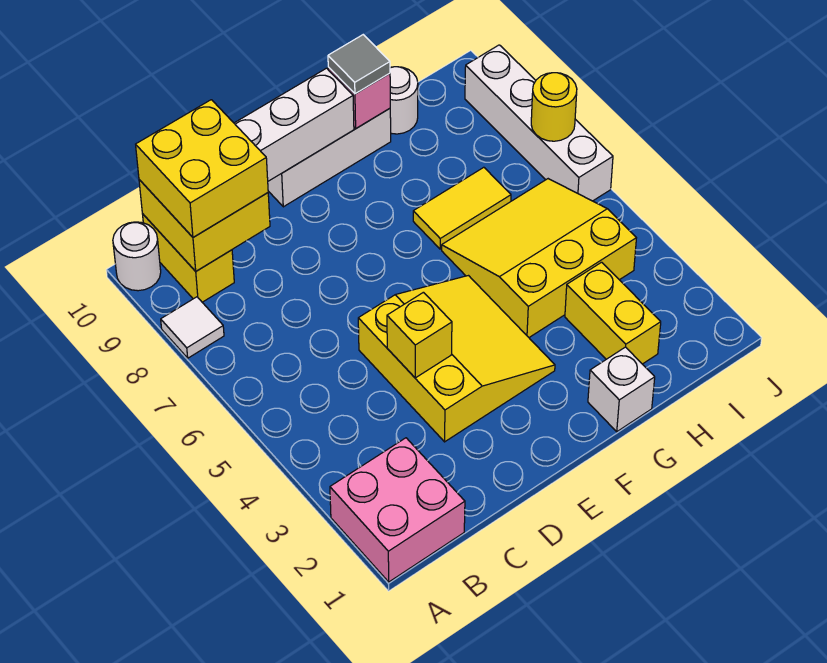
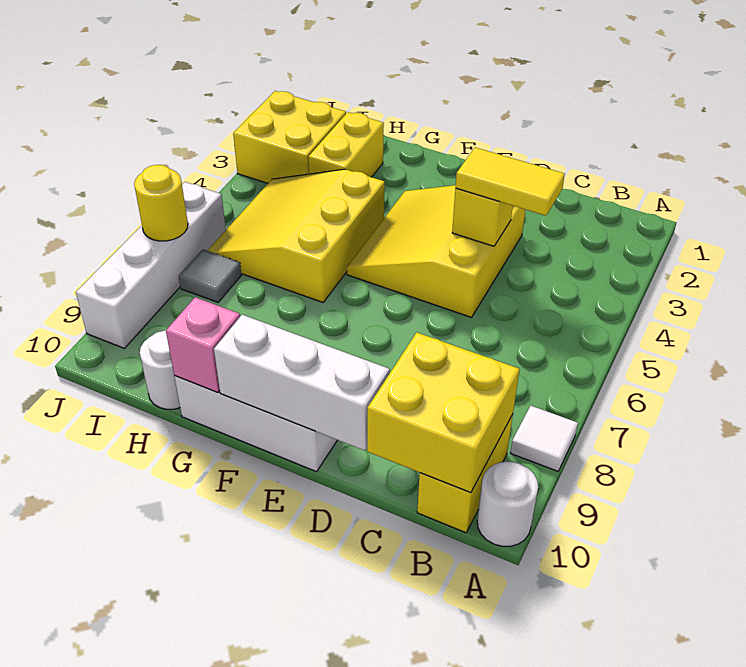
pink brick A1:B2 level 1 -> none
yellow brick B9:C10 level 3 -> yellow brick I2:J3 level 1
white brick G1 level 1 -> none
yellow slope G4:I6 level 1 top 4 -> yellow slope G4:I6 level 1 top G
yellow tile G7:H7 level 1 -> yellow tile C4:D4 level 3
grey tile G10 level 3 -> grey tile I7 level 1

